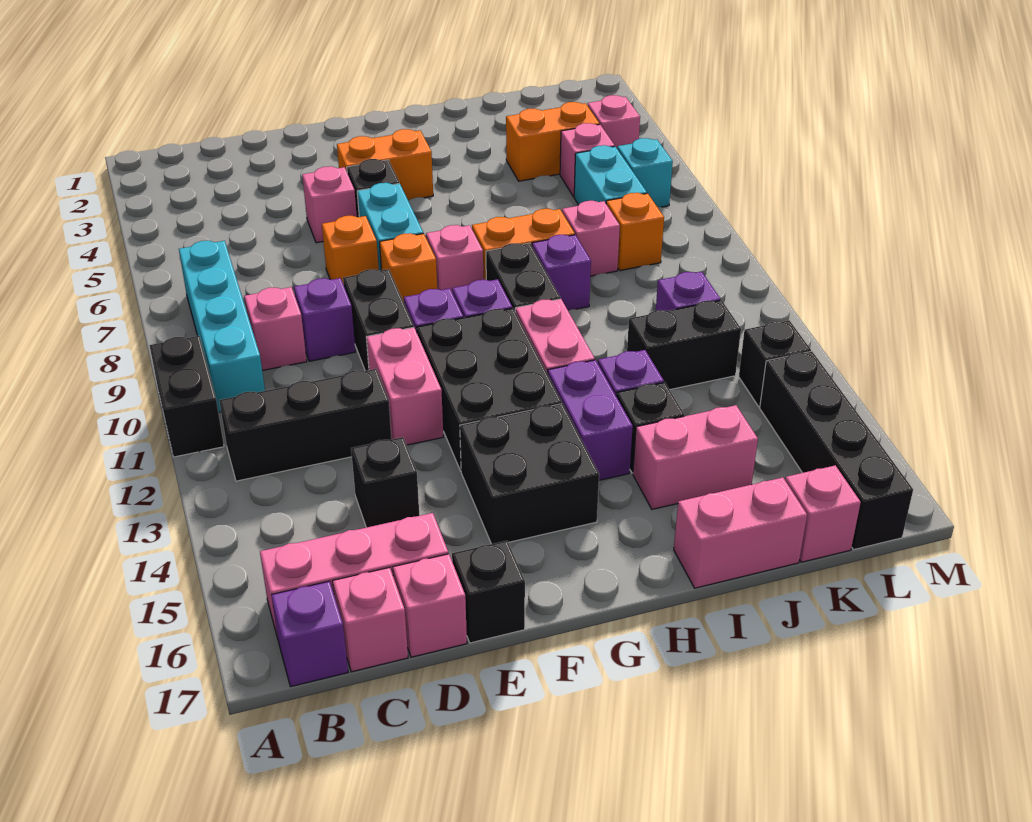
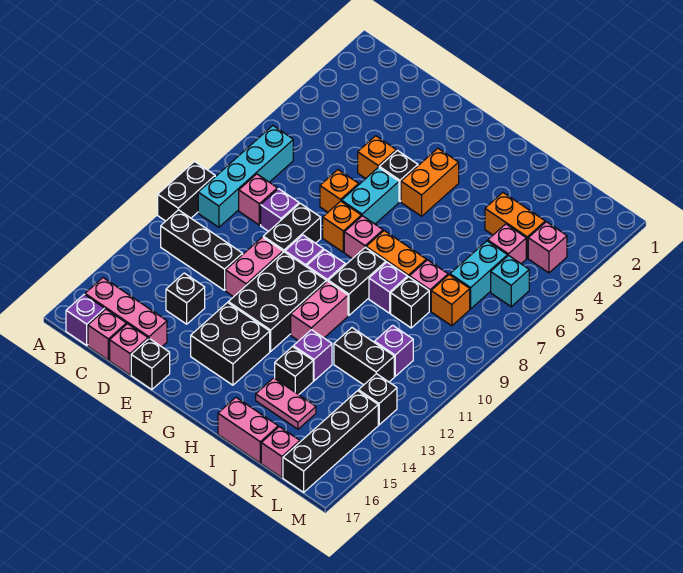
pink brick E5 level 1 -> orange brick E5 level 1
orange brick F4:G4 level 1 -> orange brick G4:G5 level 1
purple brick H13:H14 level 1 -> none
pink brick I15:J15 level 1 -> pink plate I15:J15 level 1
none -> black brick J9 level 1

